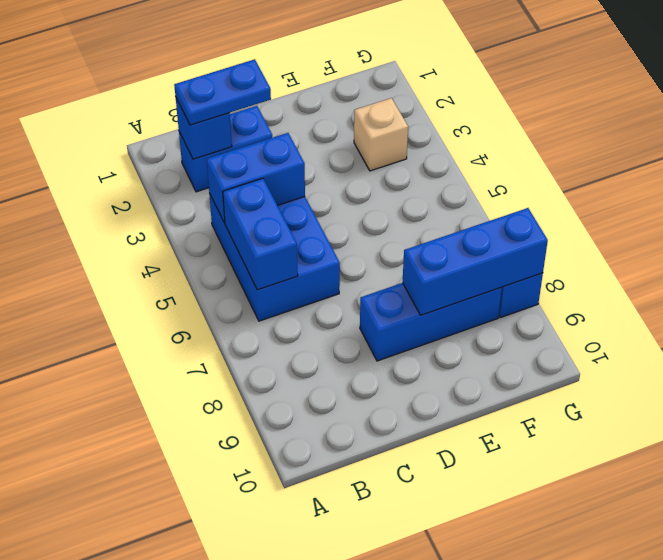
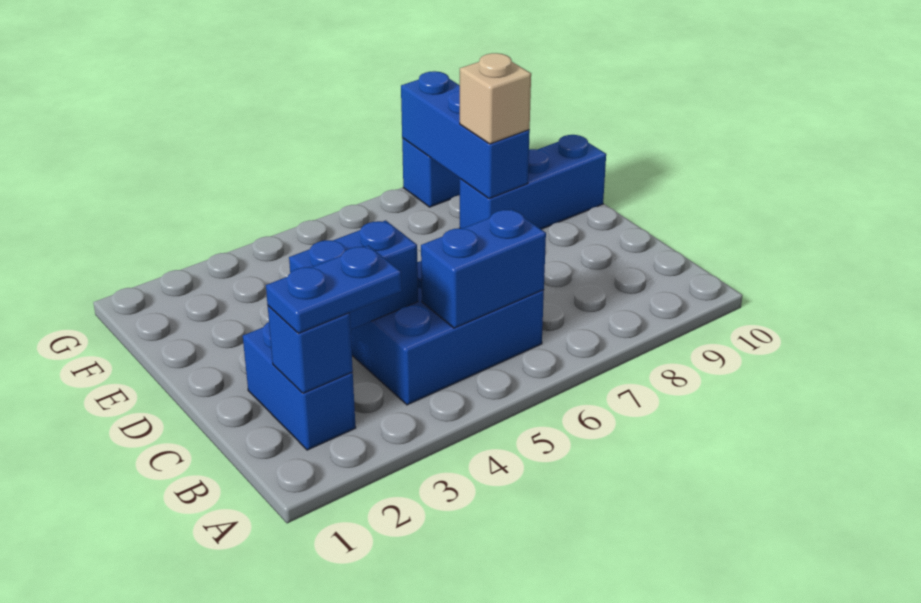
blue plate B2:C2 level 3 -> blue plate B2:B3 level 3
blue brick B4:C4 level 2 -> blue brick C3:C4 level 2
blue brick D8:F8 level 1 -> blue brick E8:E10 level 1
tan brick F3 level 1 -> tan brick E8 level 3

